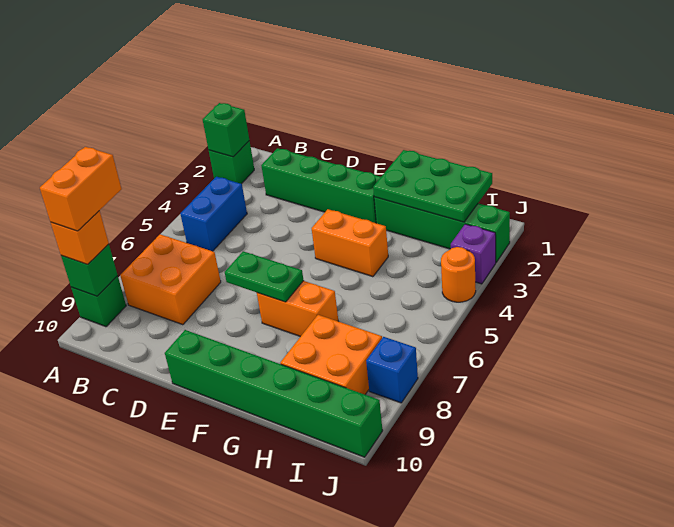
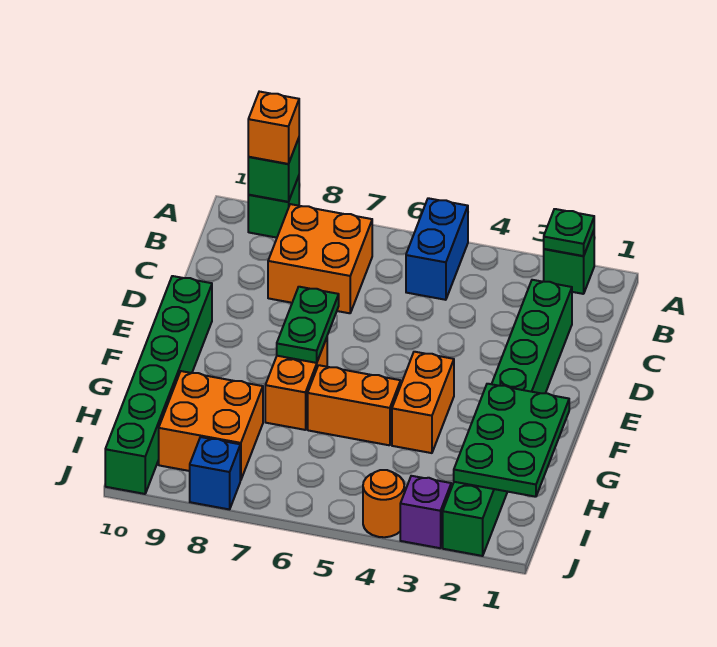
green brick A2 level 2 -> green plate A2 level 2
orange brick A8:A9 level 4 -> orange brick G5:G6 level 1
blue brick B4:B5 level 1 -> blue brick A5:B5 level 1

